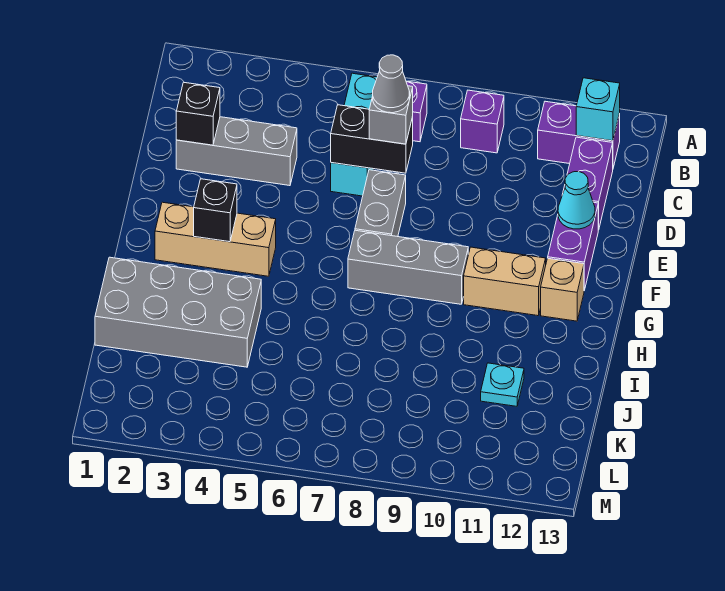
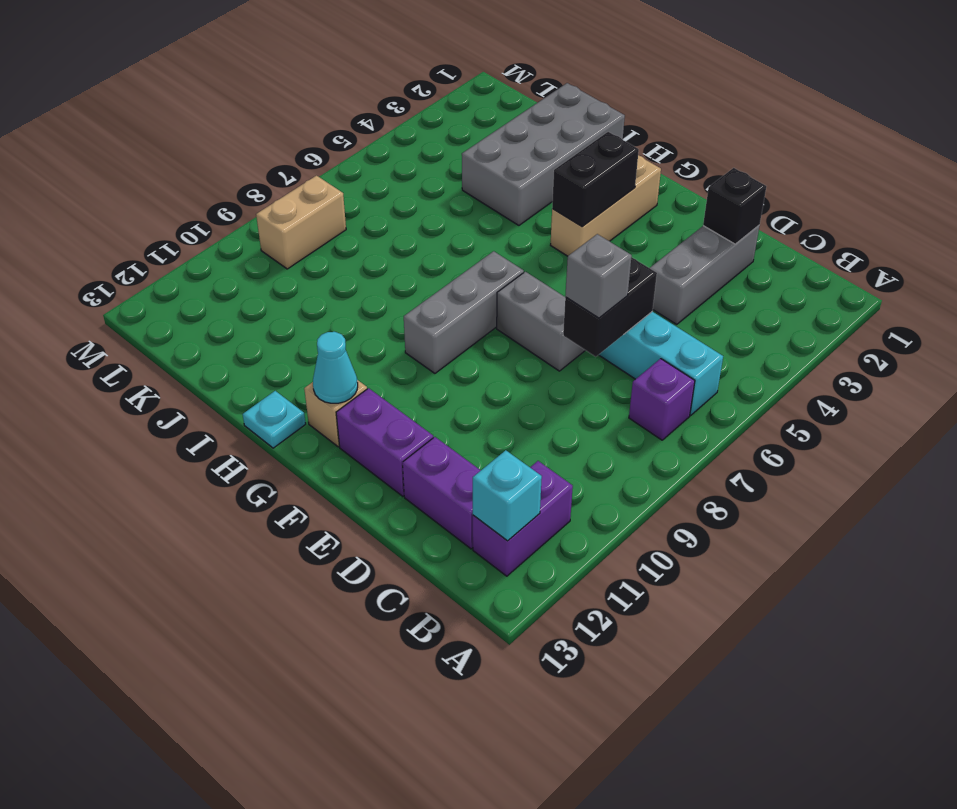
purple brick B9 level 1 -> none
grey cone D7 level 4 -> none
cyan cone E12 level 2 -> cyan cone G12 level 2
black brick G3 level 2 -> black brick G3:G4 level 2
tan brick G10:G11 level 1 -> tan brick L8:L9 level 1
cyan plate J11 level 1 -> cyan plate H13 level 1

